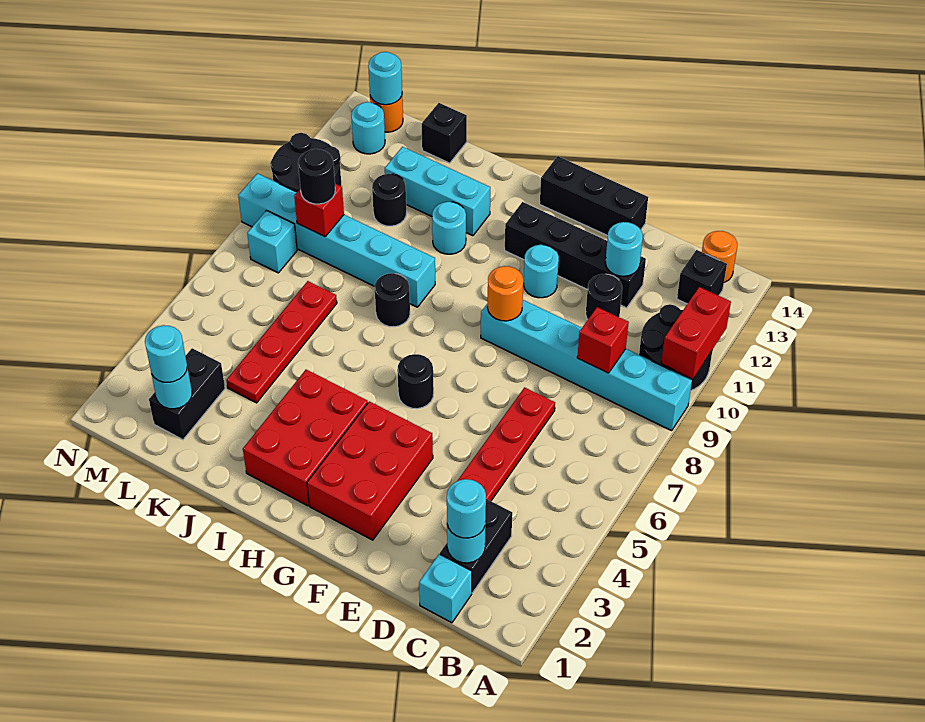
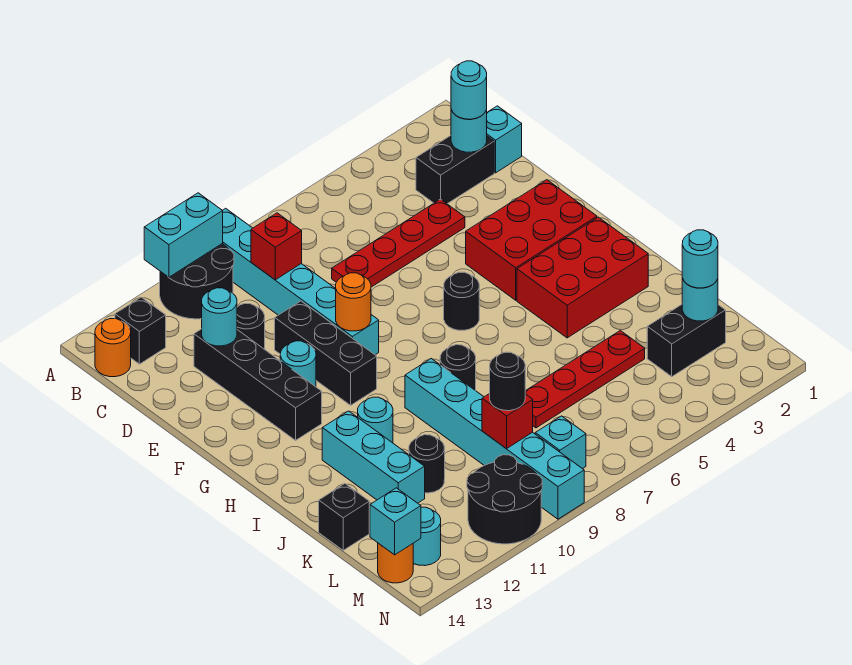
red brick A10:A11 level 2 -> cyan brick A10:A11 level 2
black brick E14:G14 level 1 -> black brick E10:G10 level 1
cyan round brick M14 level 2 -> cyan brick M14 level 2

